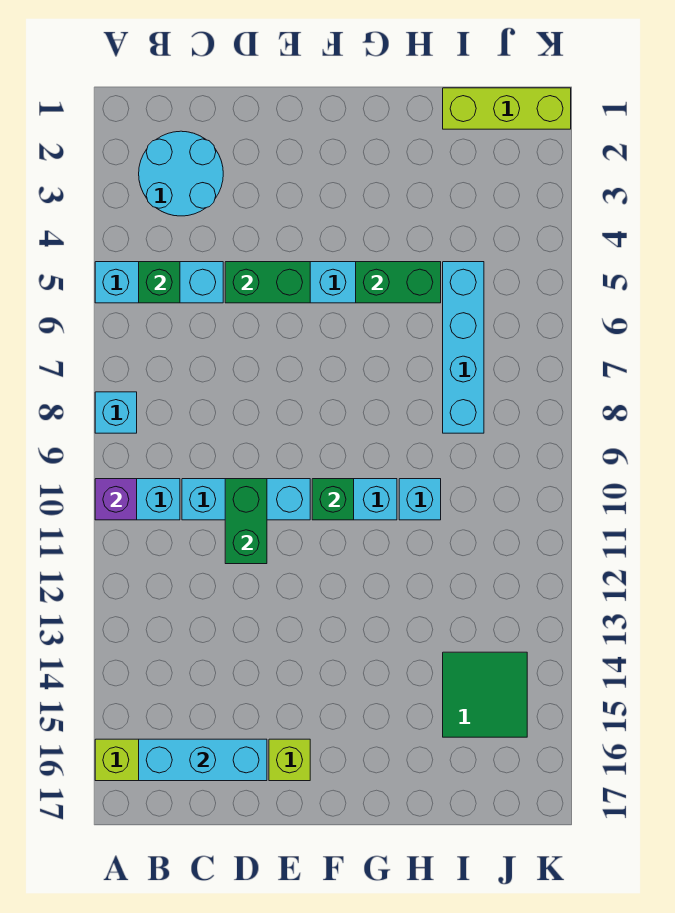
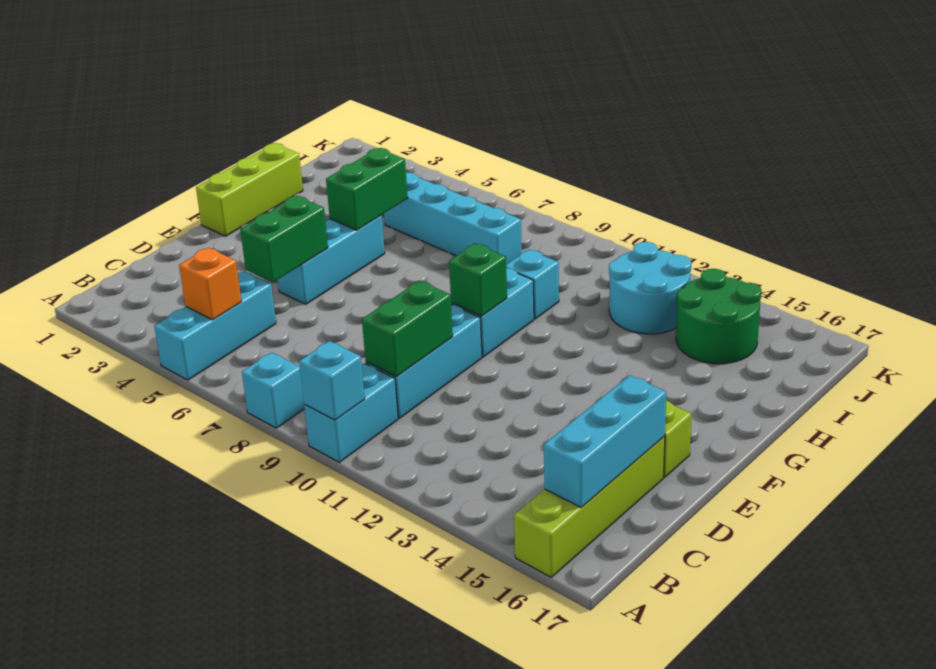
purple brick A10 level 2 -> cyan brick A10 level 2
cyan round brick B2:C3 level 1 -> cyan round brick I12:J13 level 1
green brick B5 level 2 -> orange brick B5 level 2
green brick D10:D11 level 2 -> green brick C10:D10 level 2
lime brick I1:K1 level 1 -> lime brick F1:H1 level 1
green tile I14:J15 level 1 -> green round brick I14:J15 level 1

